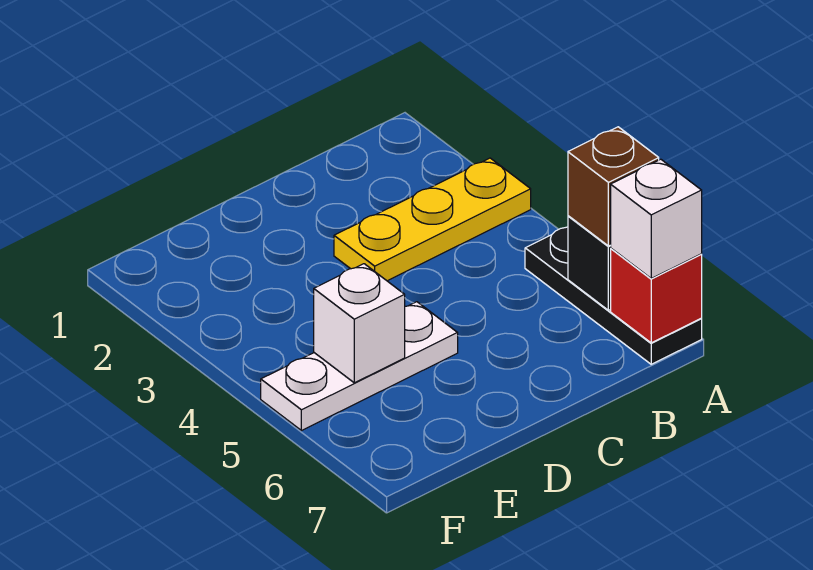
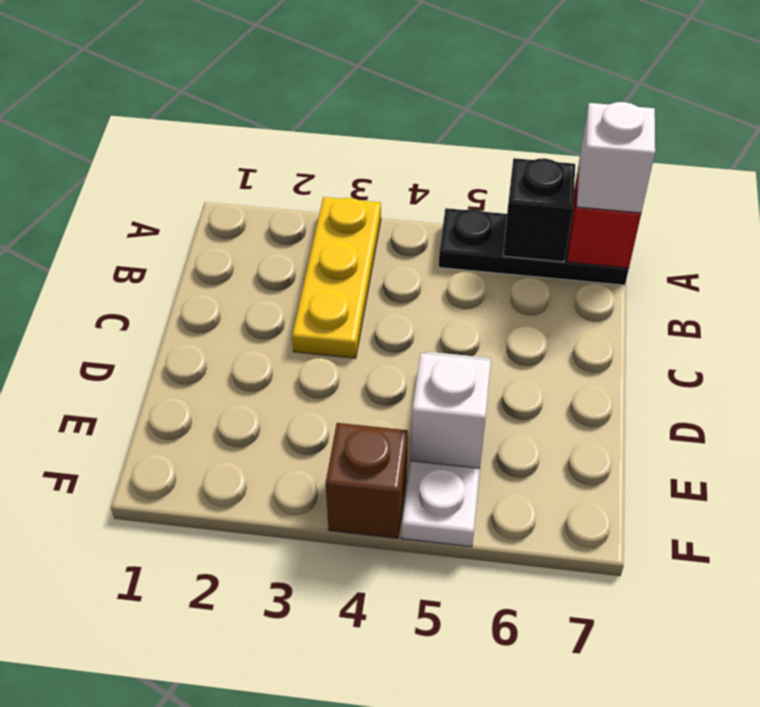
brown brick A6 level 3 -> brown brick F4 level 1

